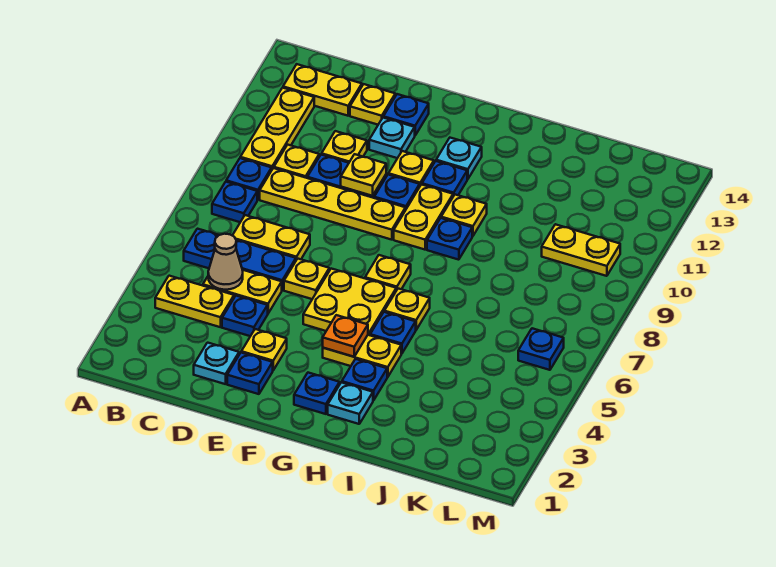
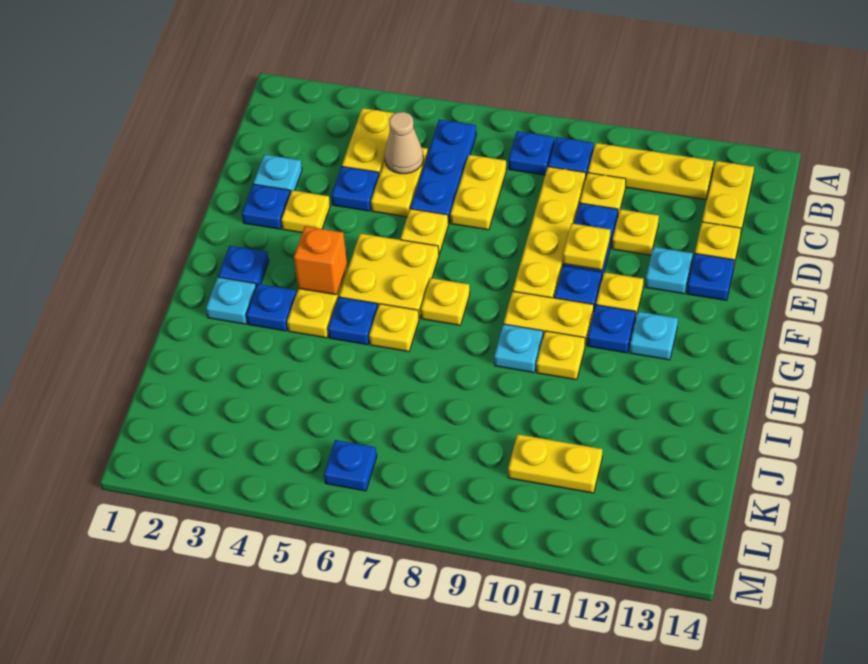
orange plate G4 level 2 -> orange brick G4 level 2
blue plate H9 level 1 -> cyan plate H9 level 1
yellow plate K10:L10 level 1 -> yellow plate K10:K11 level 1

